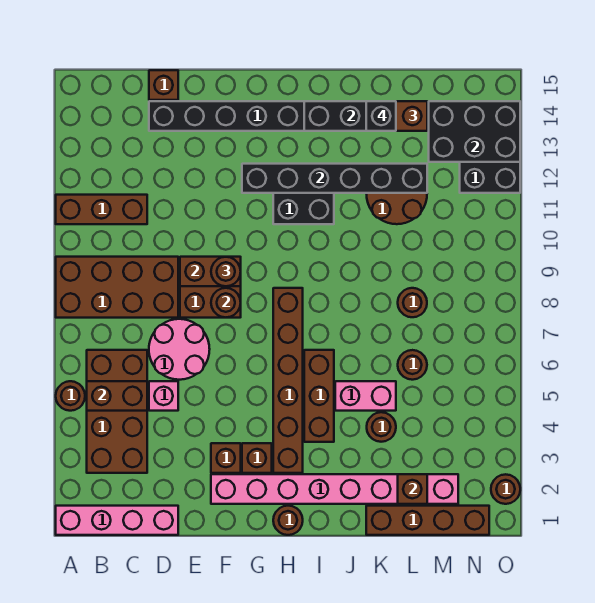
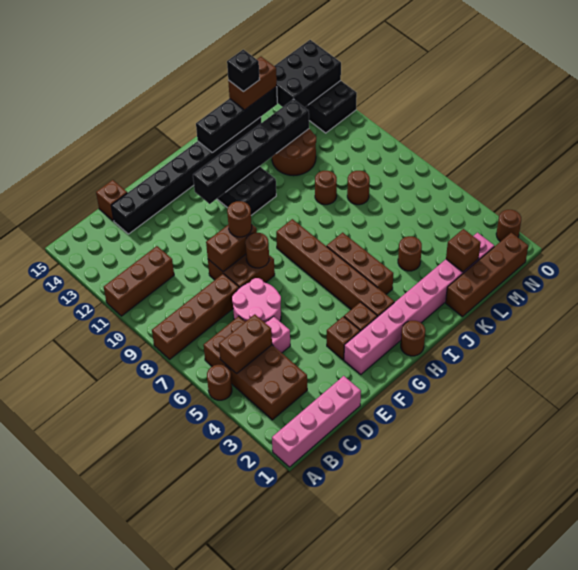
brown brick A8:D9 level 1 -> brown brick A8:D8 level 1
pink brick J5:K5 level 1 -> none
brown round brick L6 level 1 -> brown round brick K9 level 1

